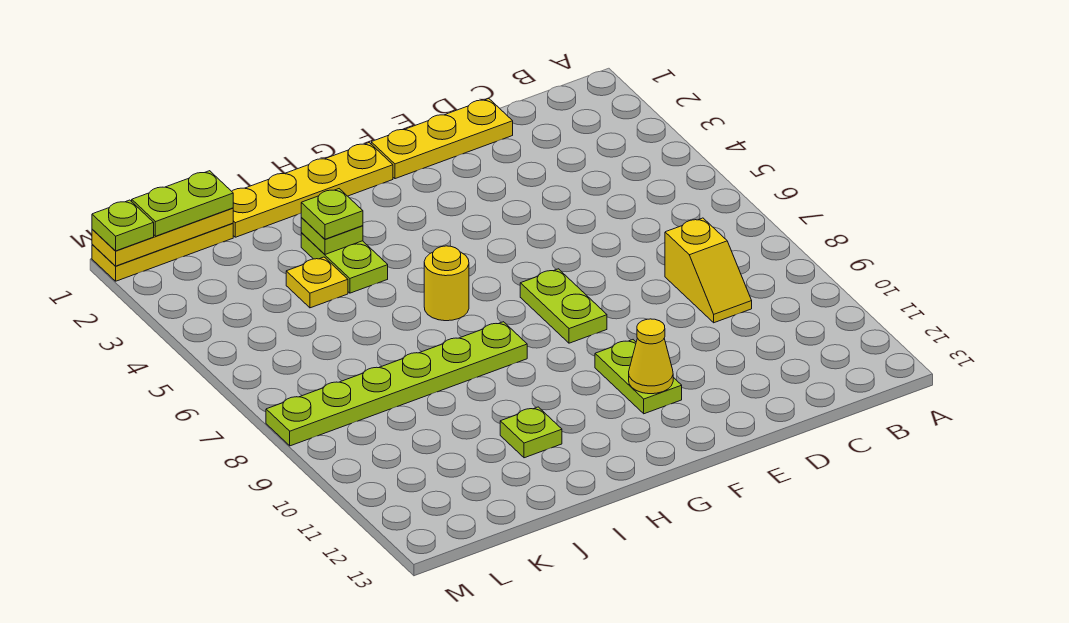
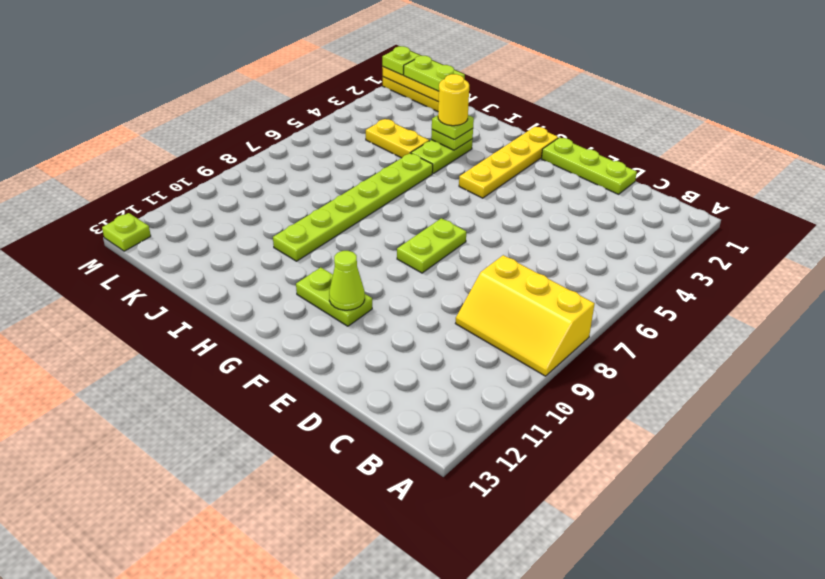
yellow slope C8:C9 level 1 top 8 -> yellow slope A8:C9 level 1 top 8
yellow plate D1:F1 level 1 -> lime plate D1:F1 level 1
lime plate F10:F11 level 1 -> lime plate F11:G11 level 1
yellow cone F11 level 2 -> lime cone F11 level 2
yellow plate G1:J1 level 1 -> yellow plate G1:G4 level 1
yellow round brick H6 level 1 -> yellow round brick I3 level 4
lime plate H8:M8 level 1 -> lime plate I5:I10 level 1
lime plate I11 level 1 -> lime plate M13 level 1
yellow plate J4 level 1 -> yellow plate J4:K4 level 1

